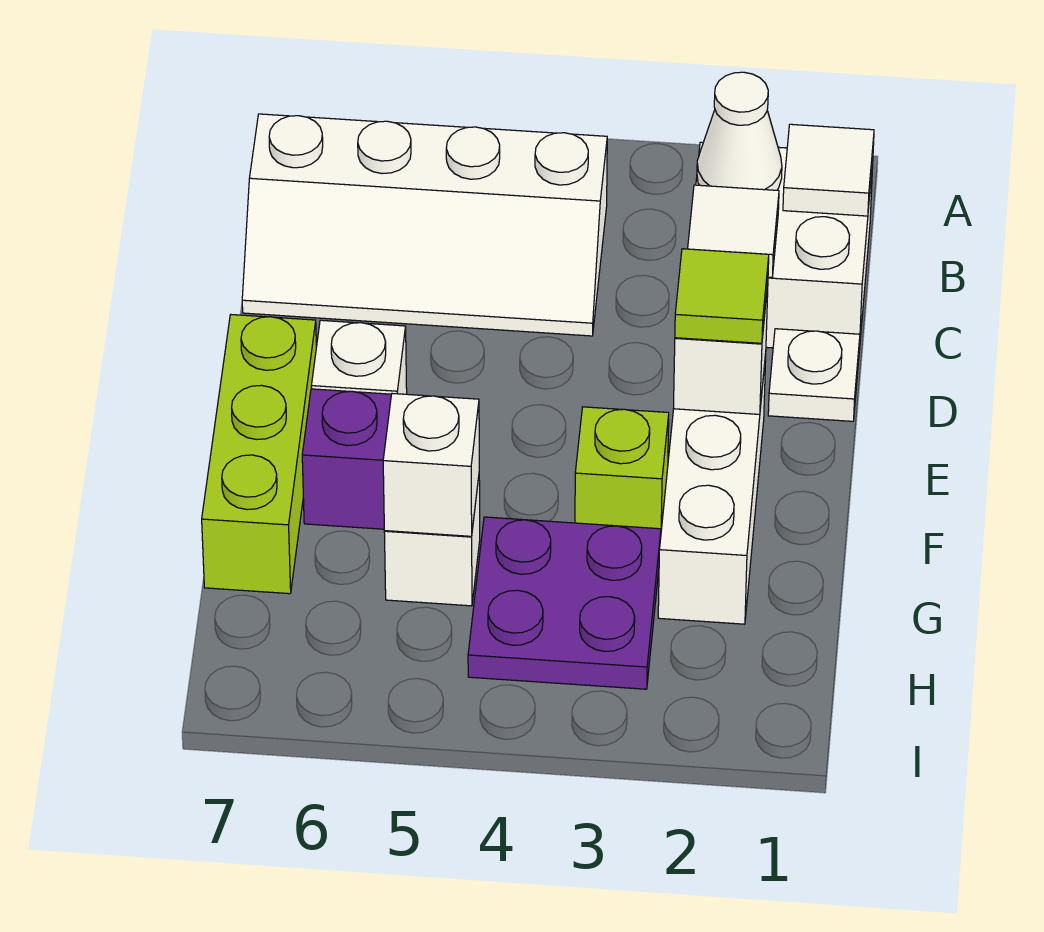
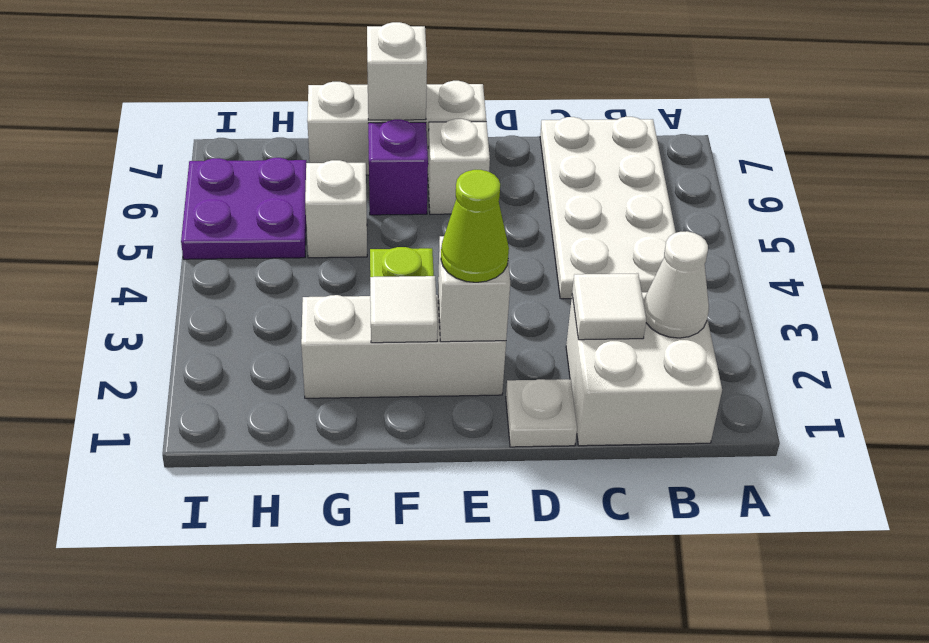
white tile B1 level 2 -> white tile F2 level 2
white slope B4:C7 level 1 top B -> white plate B4:C7 level 1
lime tile E2 level 3 -> lime cone E2 level 3
lime brick E7:G7 level 1 -> white brick E7:G7 level 1
purple plate G3:H4 level 1 -> purple plate H5:I6 level 1
white brick G5 level 2 -> white brick F7 level 2

